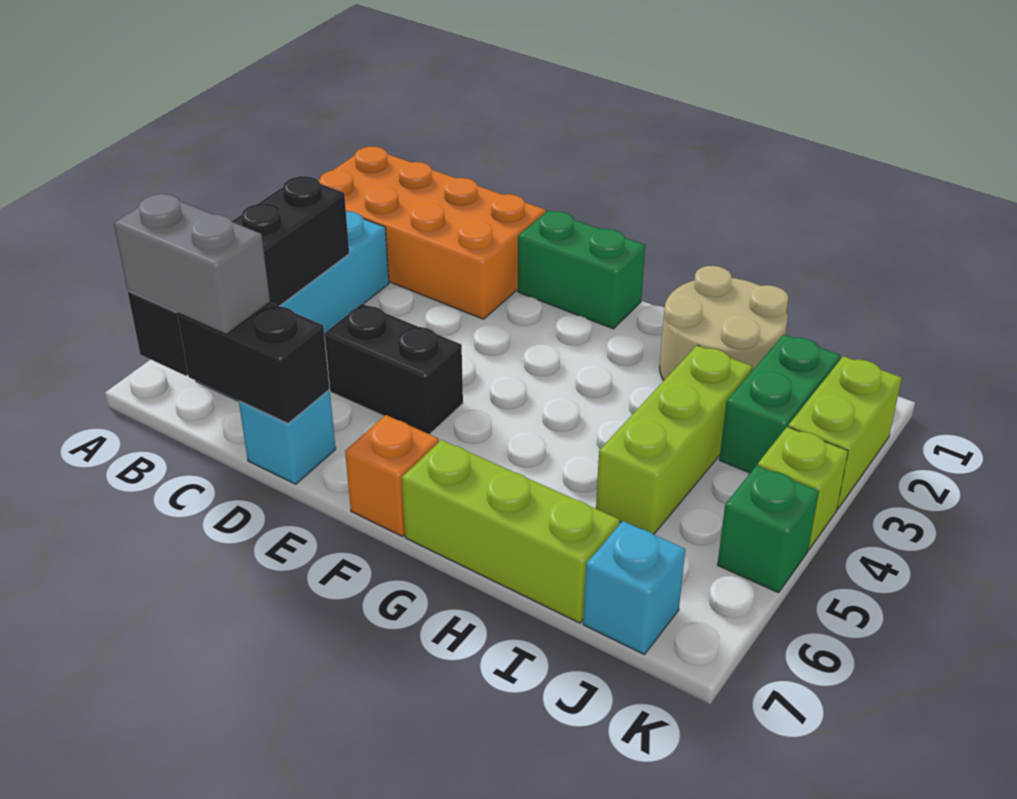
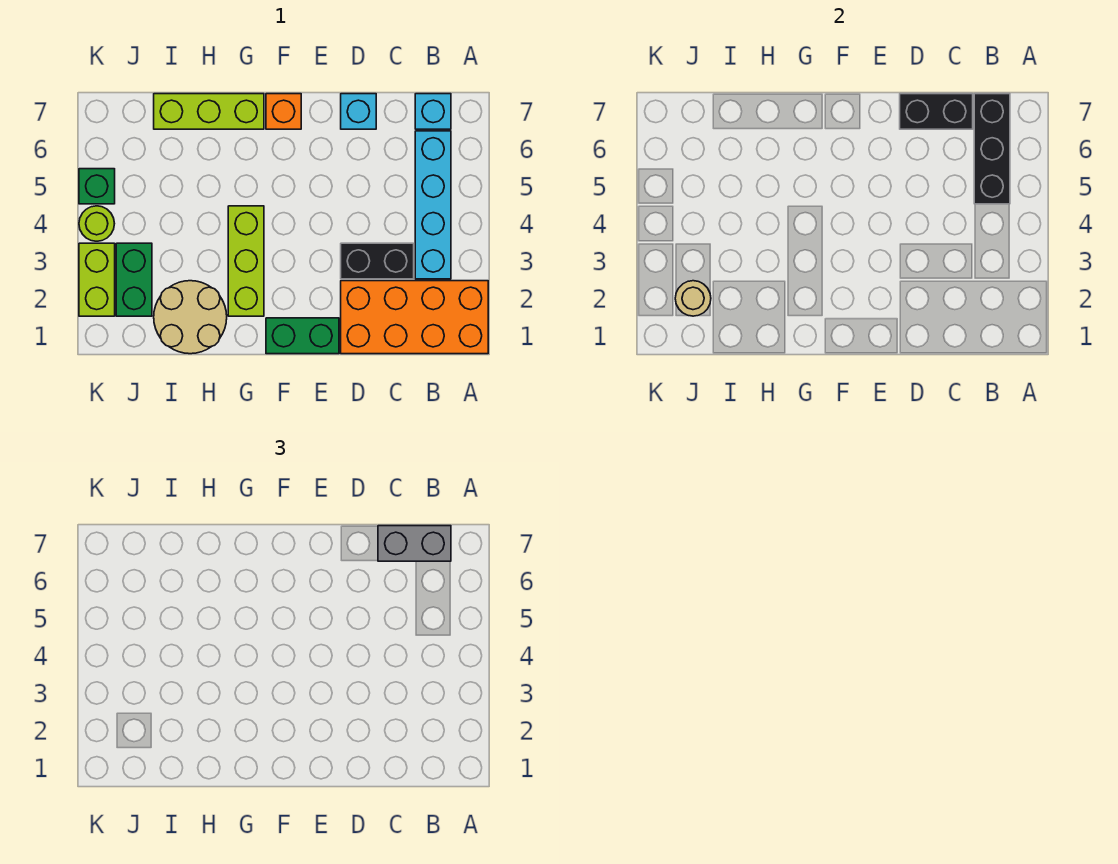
black brick B4:B7 level 2 -> black brick B5:B7 level 2
black brick D5:E5 level 1 -> black brick C3:D3 level 1
lime brick I3:I5 level 1 -> lime brick G2:G4 level 1
none -> tan round brick J2 level 2
cyan brick J7 level 1 -> cyan brick B7 level 1
lime brick K4 level 1 -> lime round brick K4 level 1

